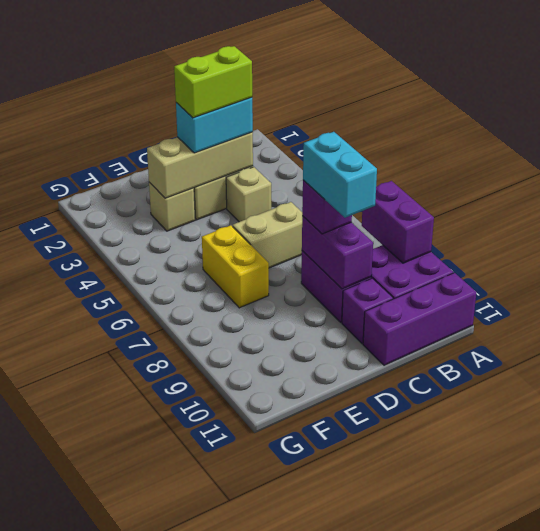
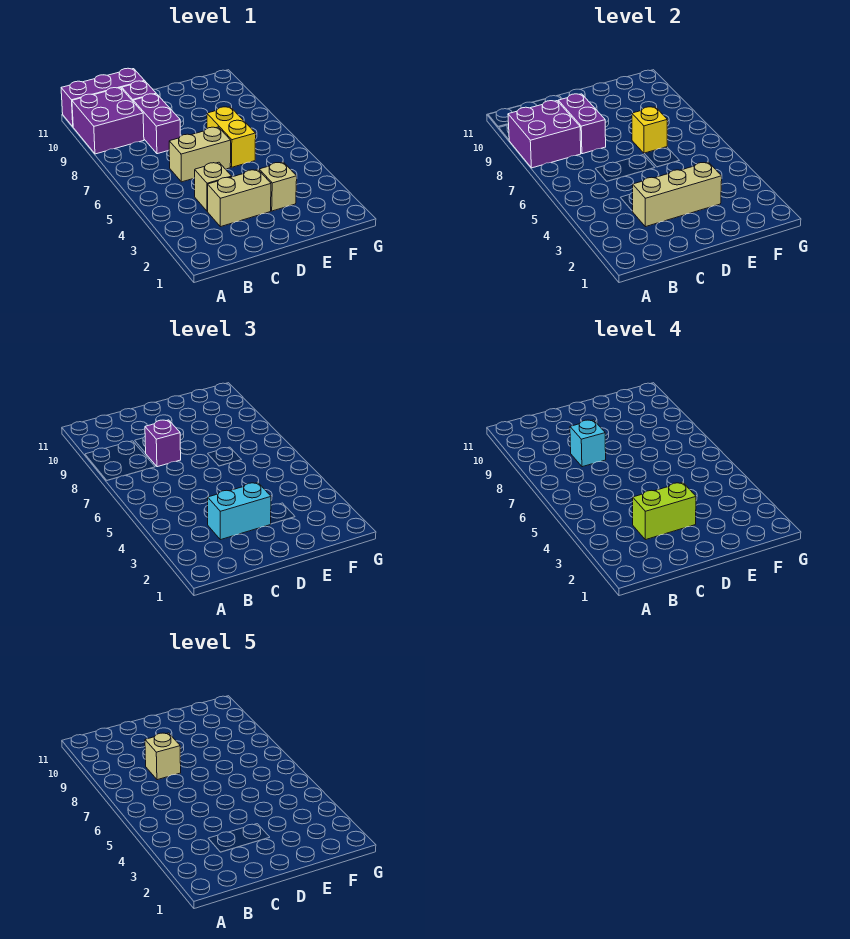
purple brick A8:A9 level 2 -> purple brick A8:B9 level 2
cyan brick C8:C9 level 4 -> cyan brick C8 level 4
none -> tan brick C8 level 5
none -> yellow brick E7 level 2

